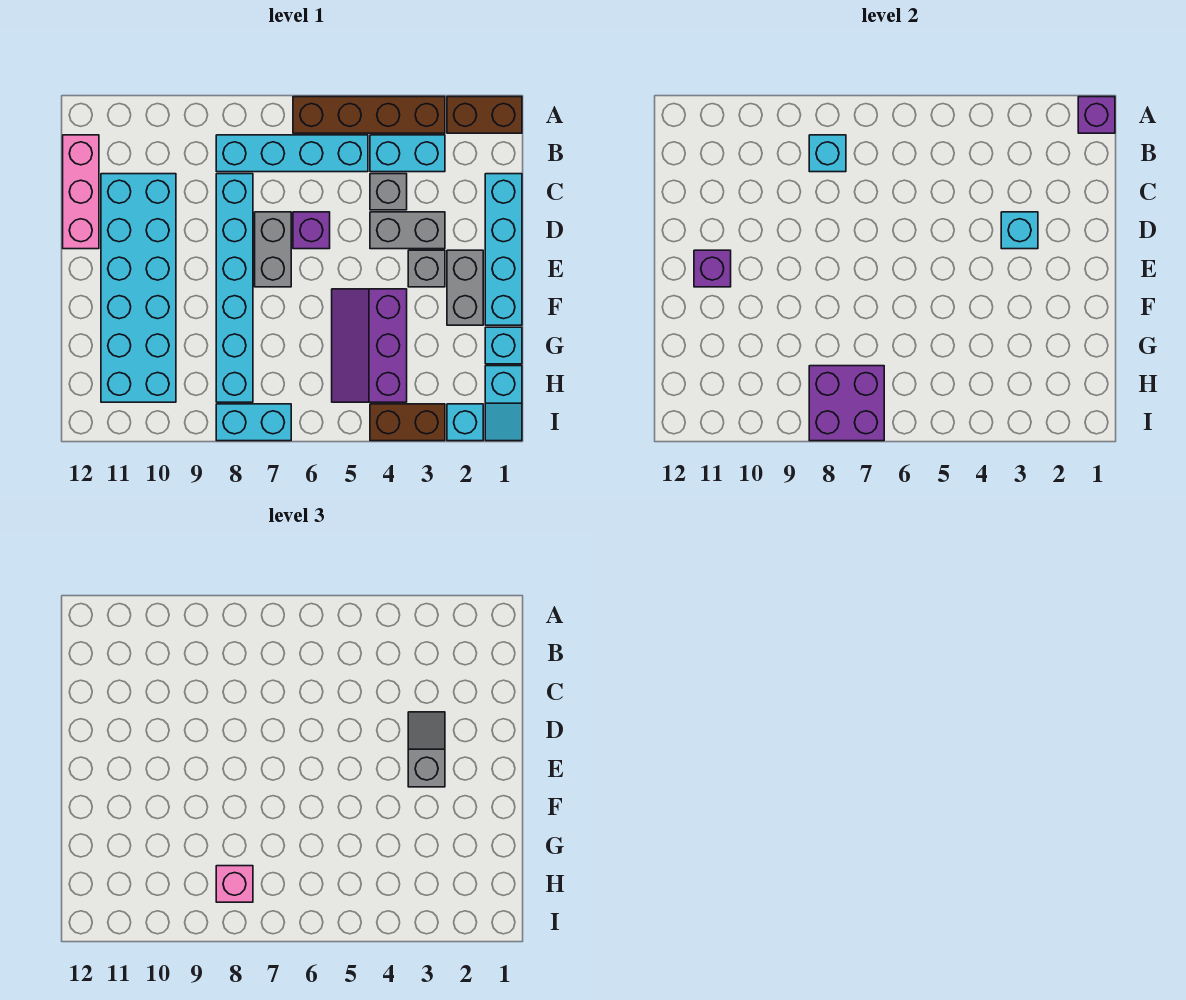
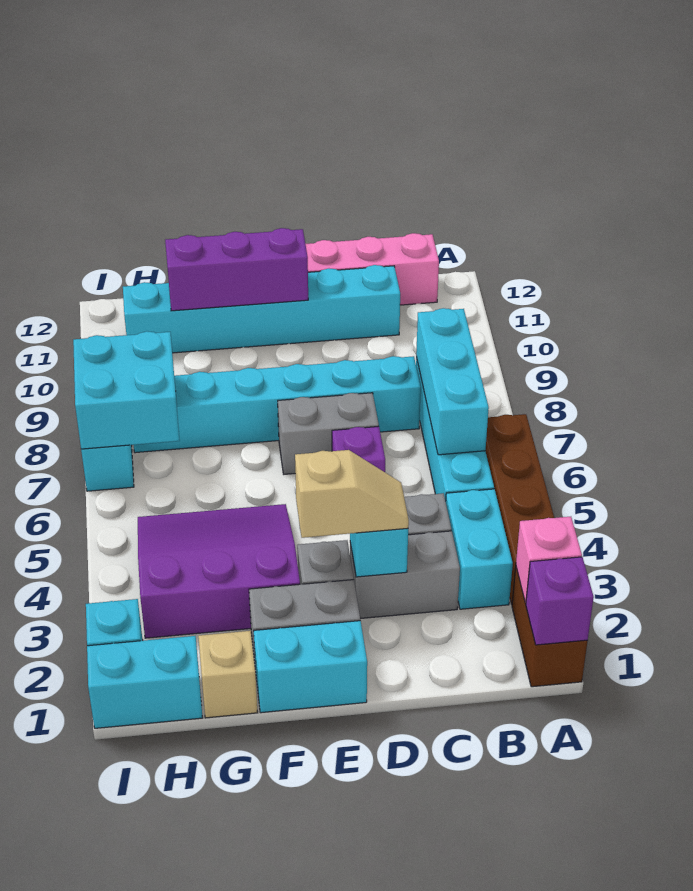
cyan brick B8 level 2 -> cyan brick B6:B8 level 2
cyan brick C1:F1 level 1 -> cyan brick E1:F1 level 1
cyan brick C10:H11 level 1 -> cyan brick C11:H11 level 1
grey brick D3:D4 level 1 -> grey brick C3:D3 level 1
grey slope D3:E3 level 3 top E -> tan slope D3:E3 level 3 top E
purple brick E11 level 2 -> purple brick E11:G11 level 2
purple slope F4:H5 level 1 top 4 -> purple slope F3:H5 level 1 top 3
cyan brick G1 level 1 -> tan brick G1 level 1
cyan slope H1:I1 level 1 top H -> cyan brick H1:I1 level 1
purple brick H7:I8 level 2 -> cyan brick H7:I8 level 2
pink brick H8 level 3 -> pink brick A2 level 2
brown brick I3:I4 level 1 -> none

